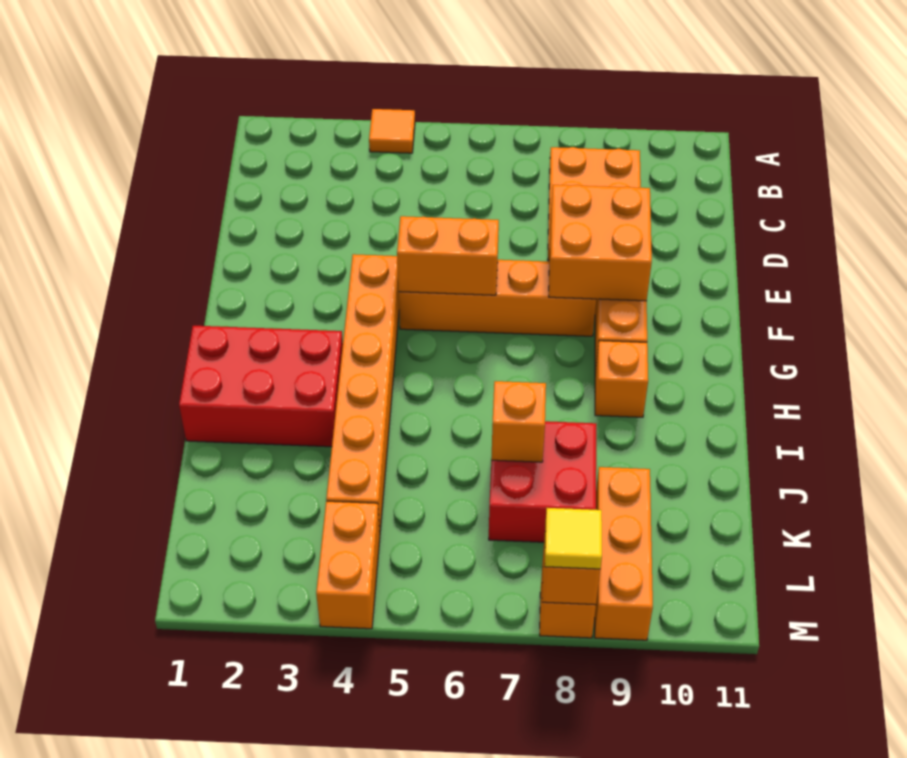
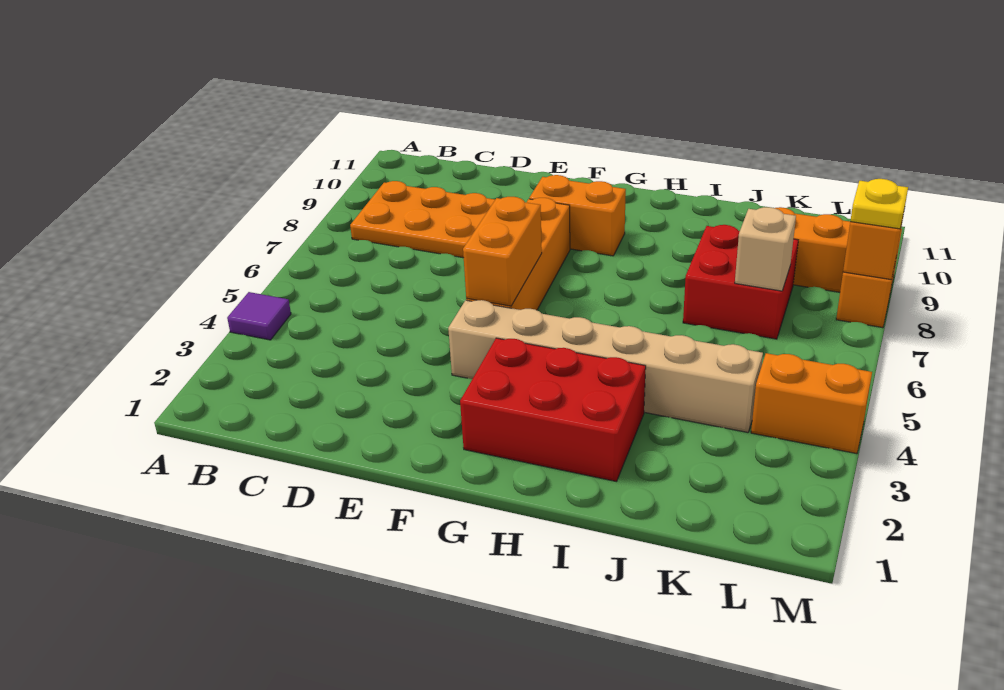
orange tile A4 level 1 -> purple tile A4 level 1
orange brick E8:F9 level 2 -> none
orange brick F4:K4 level 1 -> tan brick F4:K4 level 1
red brick H1:I3 level 1 -> red brick G2:I3 level 1
orange brick H9 level 1 -> none
orange brick J7 level 2 -> none
none -> tan brick K7 level 2
yellow tile M8 level 3 -> yellow plate M8 level 3

